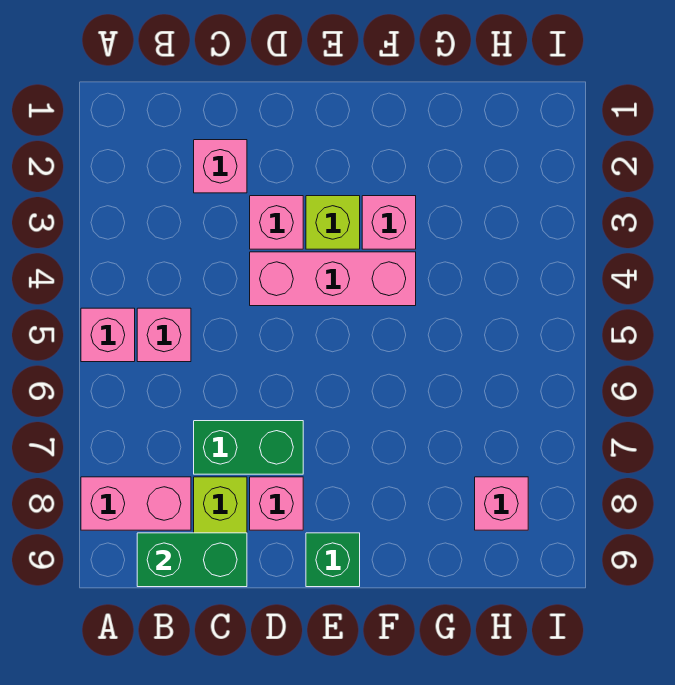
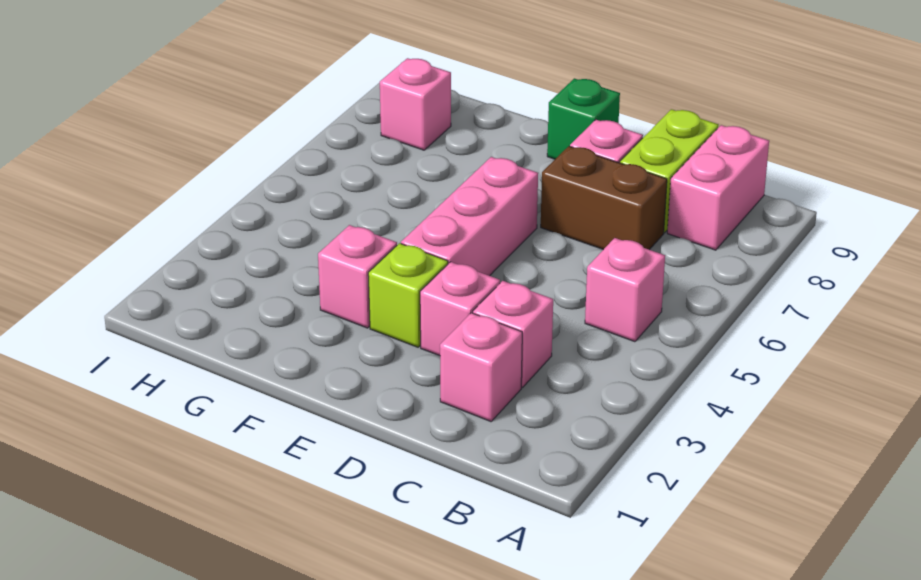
pink brick A5 level 1 -> pink brick C3 level 1
pink brick A8:B8 level 1 -> pink brick B8:B9 level 1
green brick B9:C9 level 2 -> none
green brick C7:D7 level 1 -> brown brick C7:D7 level 1
pink brick D4:F4 level 1 -> pink brick E4:E6 level 1

